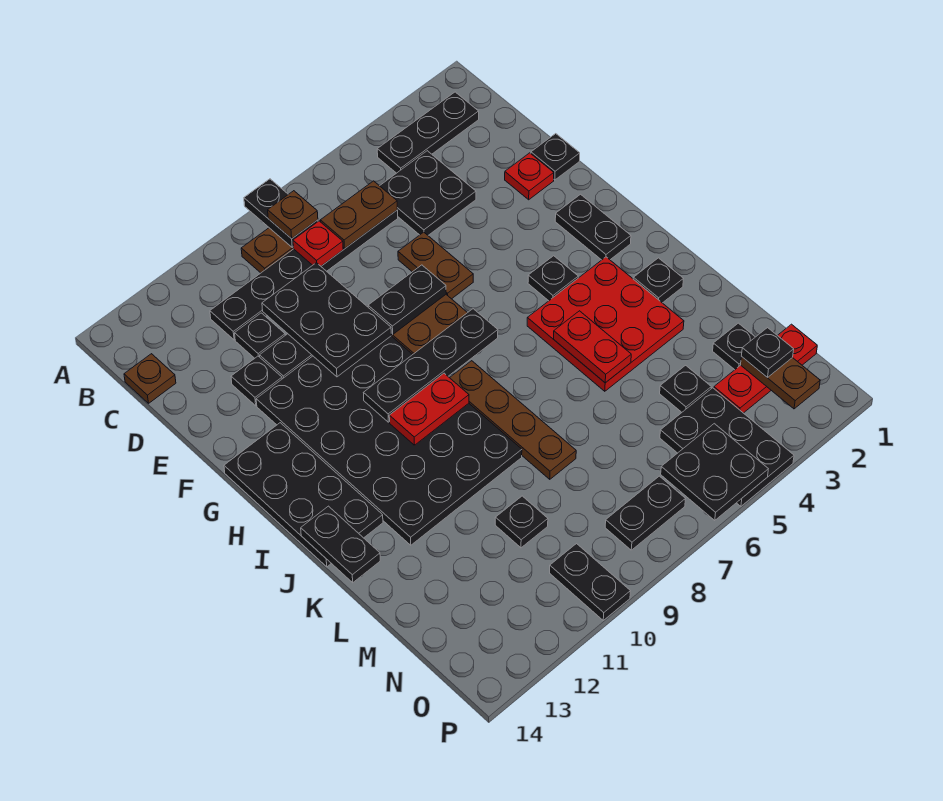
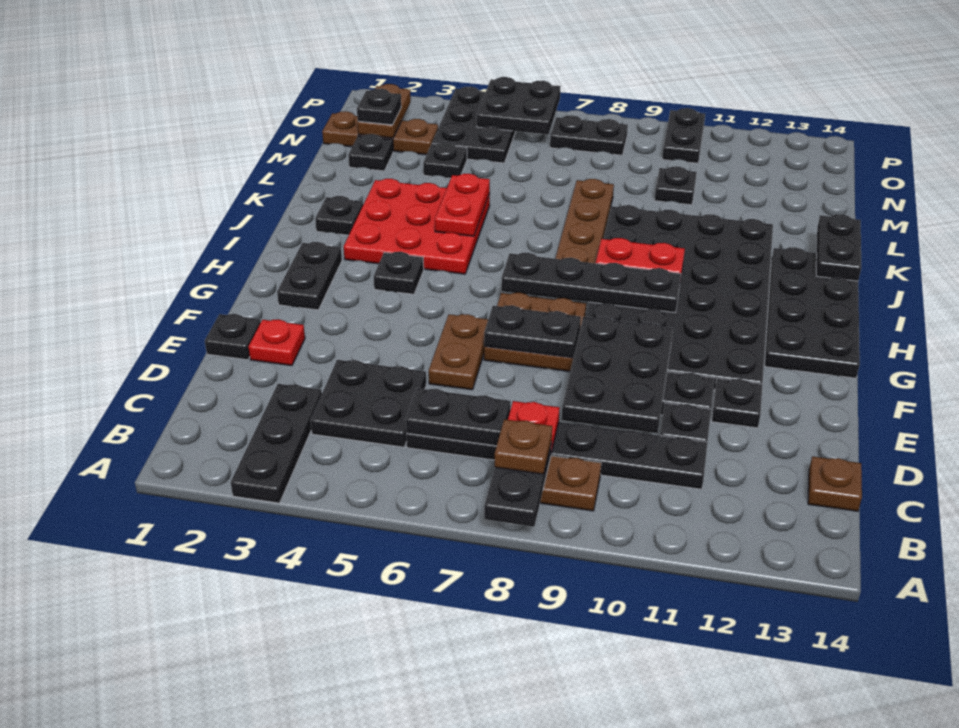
black plate B2:B4 level 1 -> black plate A3:C3 level 1
brown plate C6:C7 level 2 -> black plate C6:C7 level 2
red plate N1:N3 level 1 -> brown plate N1:N3 level 1

